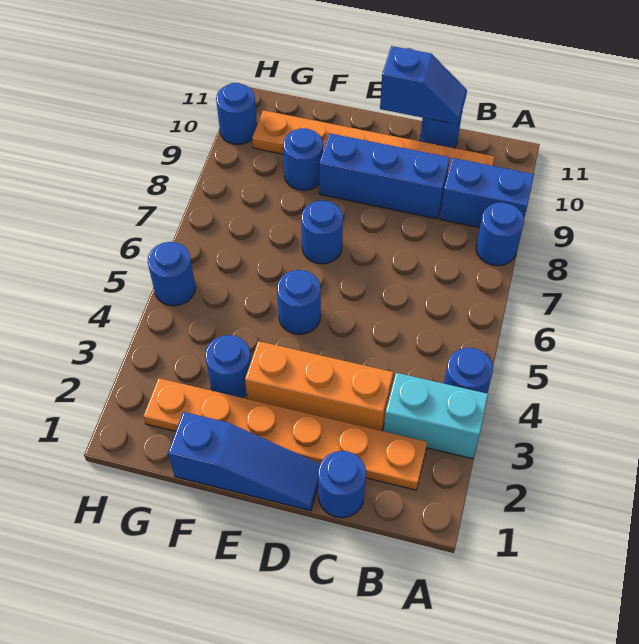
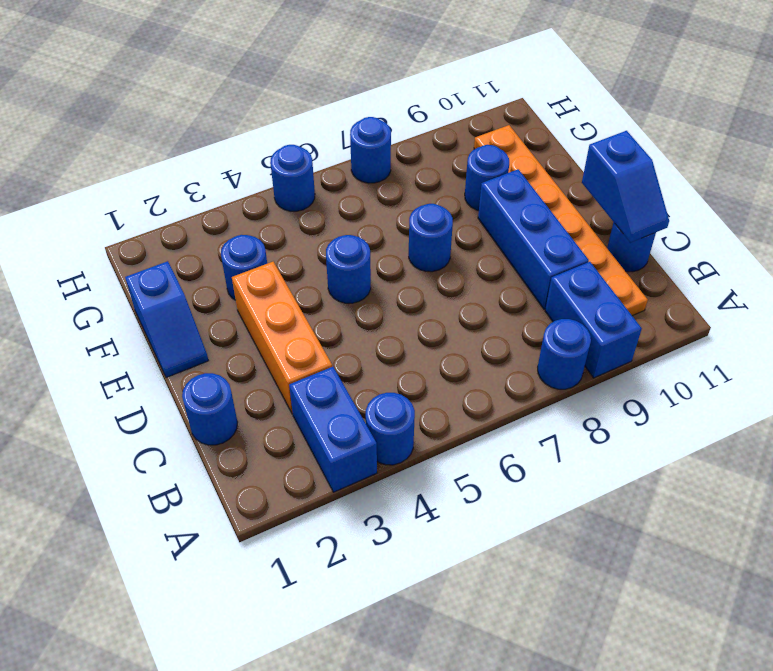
cyan brick A3:B3 level 1 -> blue brick A3:B3 level 1
orange plate B2:G2 level 1 -> none
blue slope D1:F1 level 1 top F -> blue slope E1:F1 level 1 top F
blue round brick H10 level 1 -> blue round brick H7 level 1

